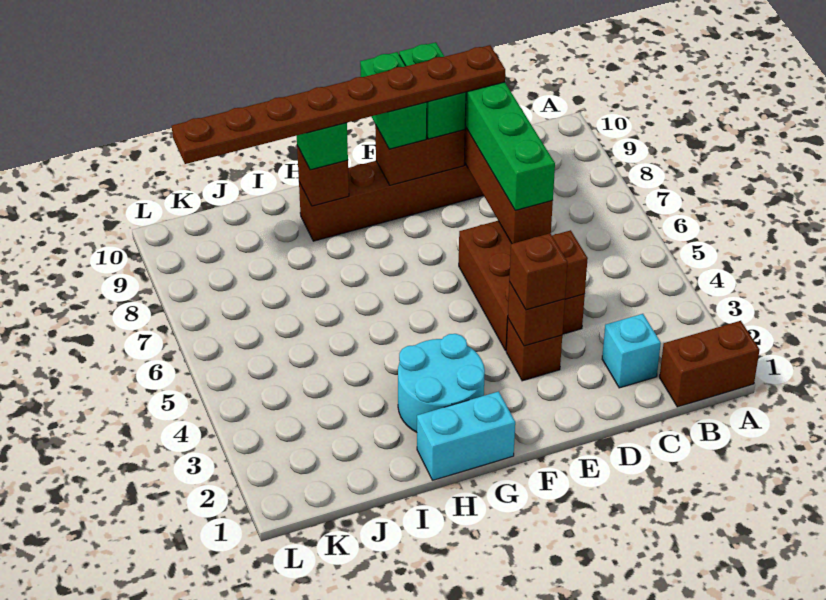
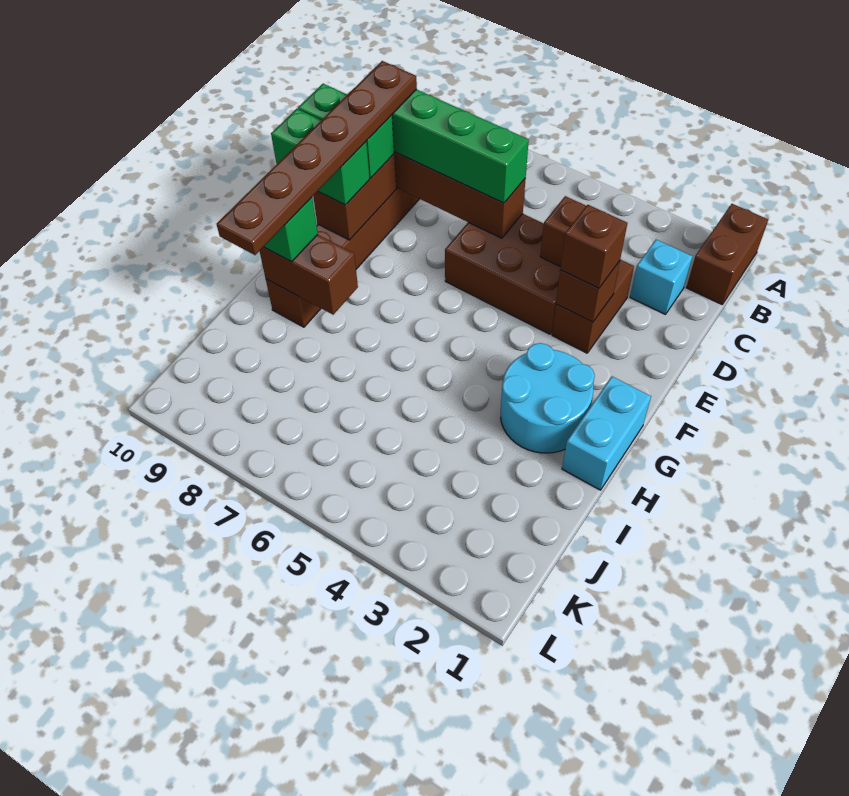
brown plate D9:K9 level 4 -> brown plate D9:I9 level 4
brown brick E3 level 1 -> brown brick D3:E3 level 1
brown brick H9 level 2 -> brown brick H8:H9 level 2

